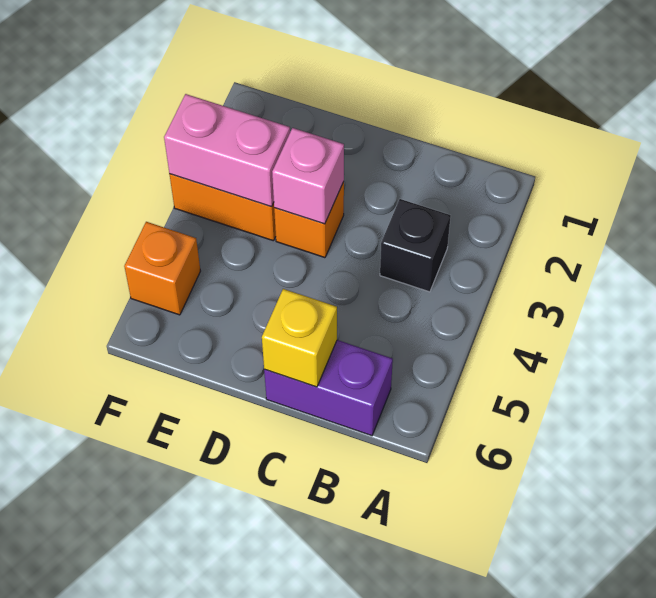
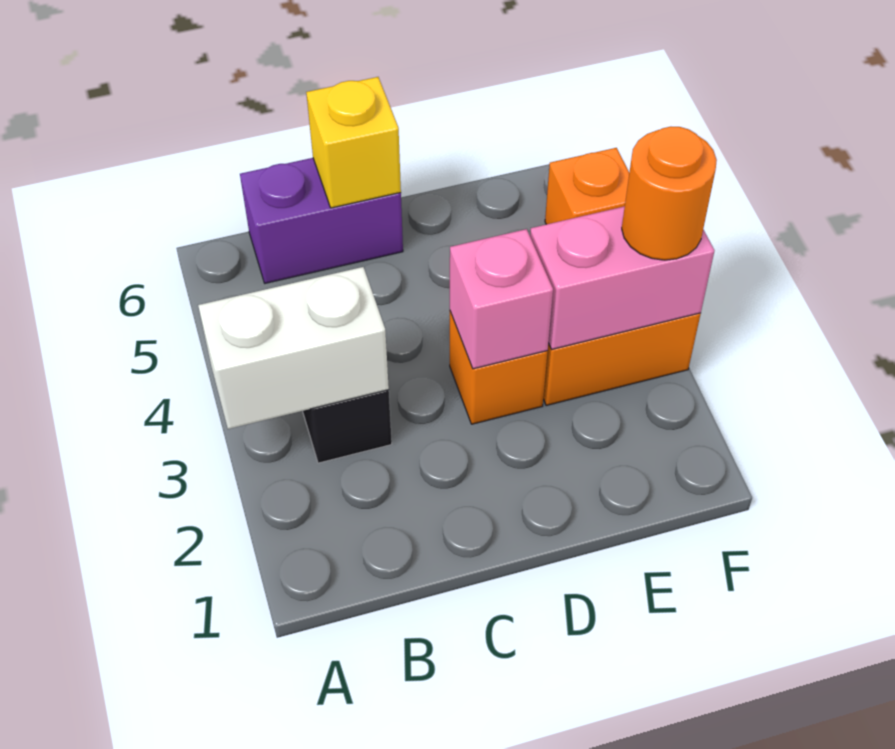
none -> white brick A3:B3 level 2
none -> orange round brick F3 level 3

